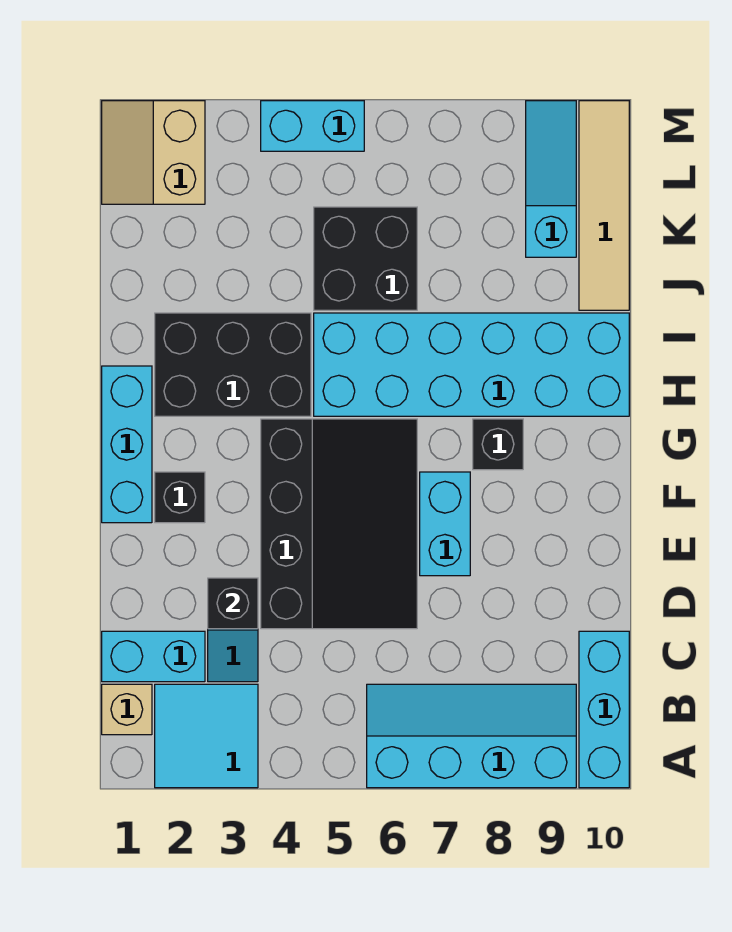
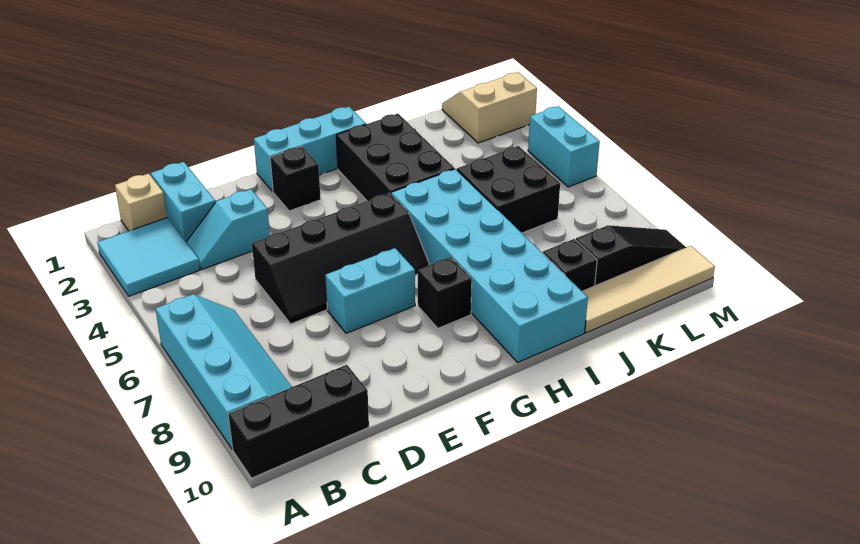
cyan brick A10:C10 level 1 -> black brick A10:C10 level 1
black brick D3 level 2 -> black brick J9 level 1
black slope D4:G6 level 1 top 4 -> black slope D5:G6 level 1 top 5
cyan slope K9:M9 level 1 top K -> black slope K9:M9 level 1 top K

